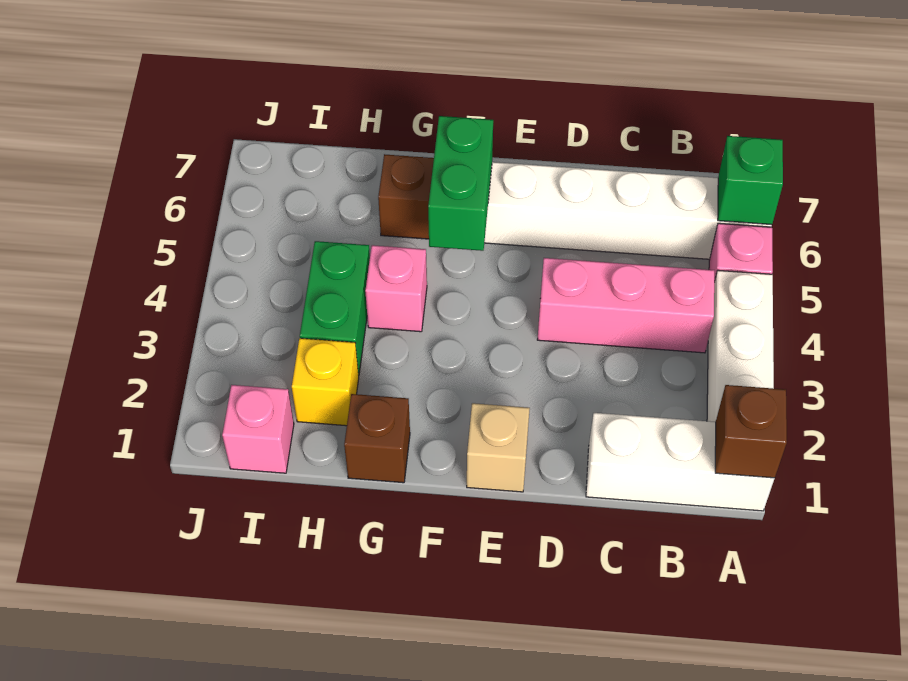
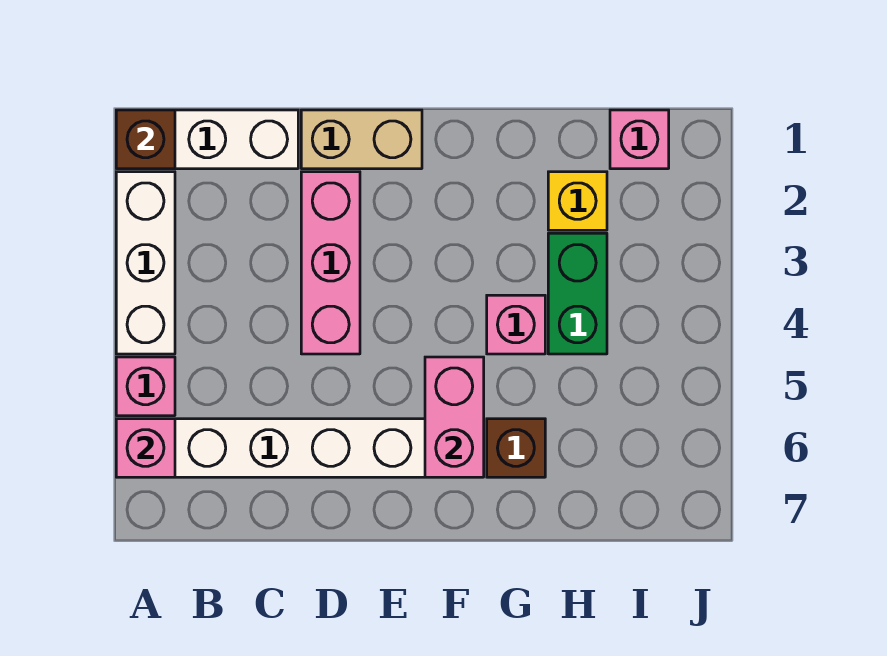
green brick A6 level 2 -> pink brick A6 level 2
pink brick B4:D4 level 1 -> pink brick D2:D4 level 1
tan brick E1 level 1 -> tan brick D1:E1 level 1
green brick F5:F6 level 2 -> pink brick F5:F6 level 2
brown brick G1 level 1 -> none

